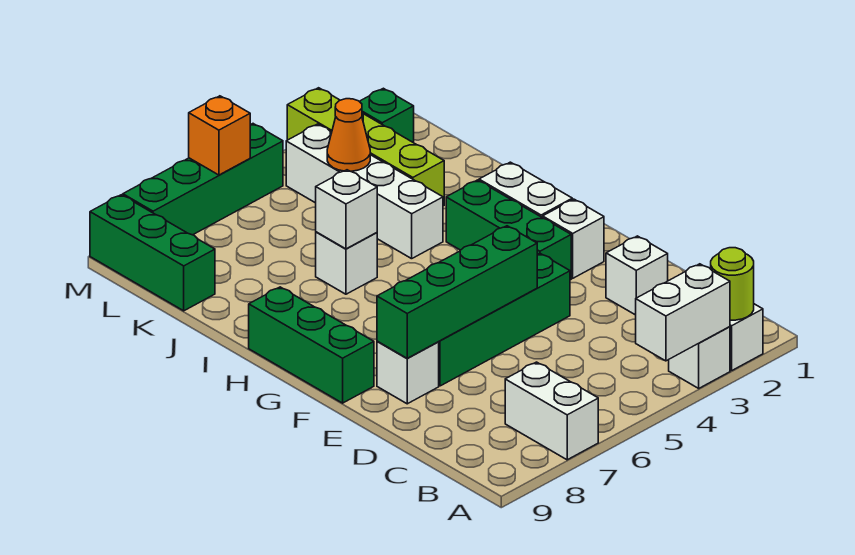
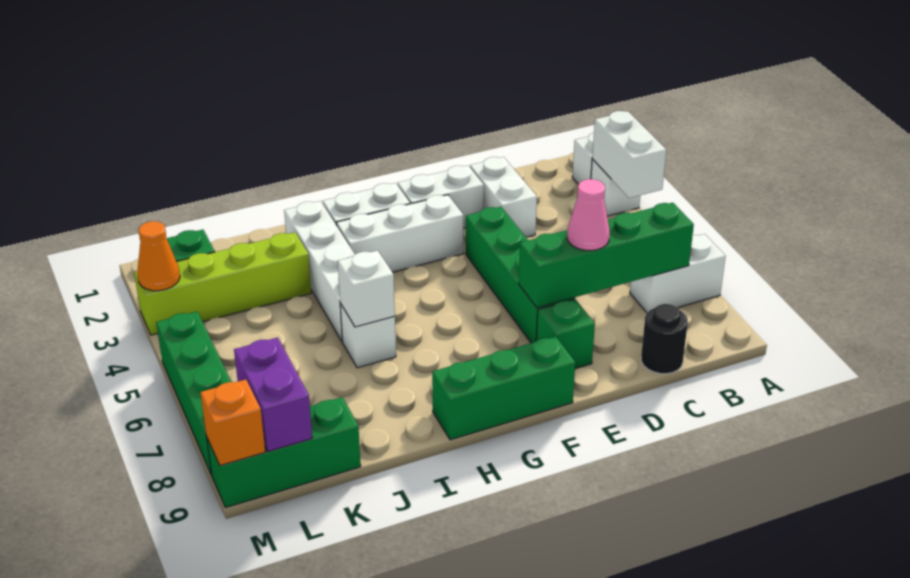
lime round brick A2 level 2 -> none
none -> black round brick C9 level 1
white brick D2 level 1 -> white brick D2:D3 level 1
none -> pink cone D7 level 3
green brick E5:E8 level 2 -> green brick B7:E7 level 2
white brick E8 level 1 -> green brick E8 level 1
white brick F2 level 1 -> white brick E2:F2 level 1
green brick F3:H3 level 1 -> white brick F3:H3 level 1
white brick I4:L4 level 1 -> white brick I2:I5 level 1
orange cone K4 level 2 -> orange cone M3 level 2
none -> purple brick L8:L9 level 2
orange brick M6 level 2 -> orange brick M9 level 2

